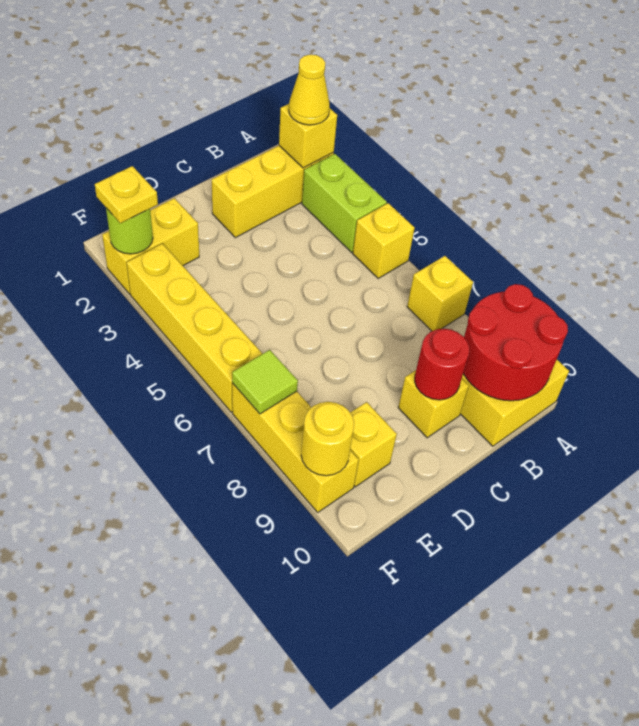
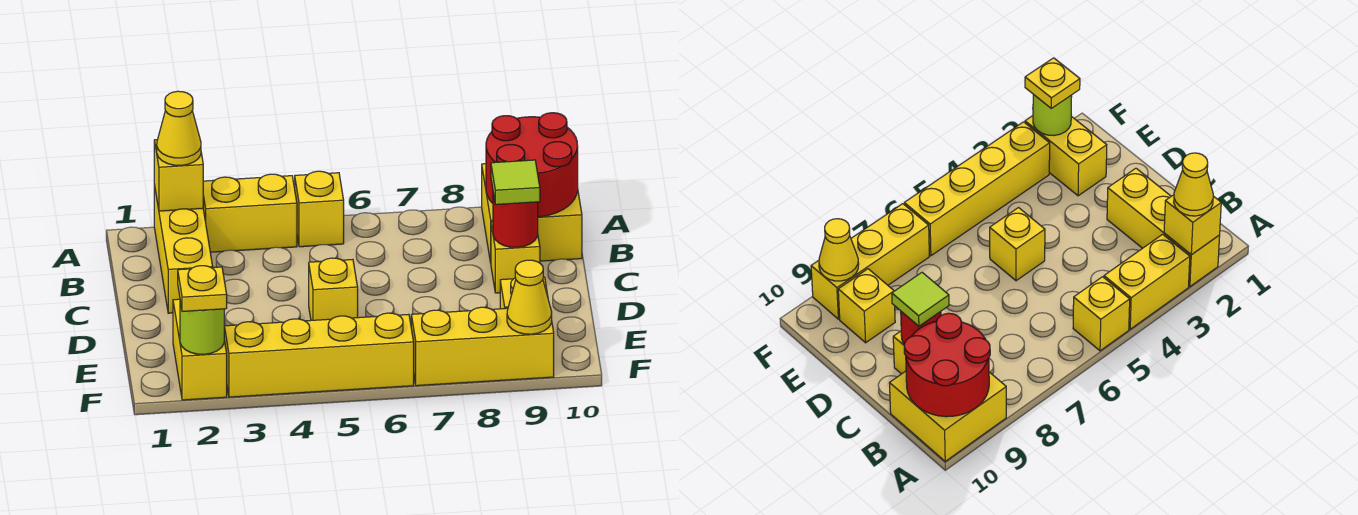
lime brick A3:A4 level 1 -> yellow brick A3:A4 level 1
yellow brick A7 level 1 -> yellow brick D5 level 1
lime tile F7 level 2 -> lime tile C9 level 3
yellow round brick F9 level 2 -> yellow cone F9 level 2

